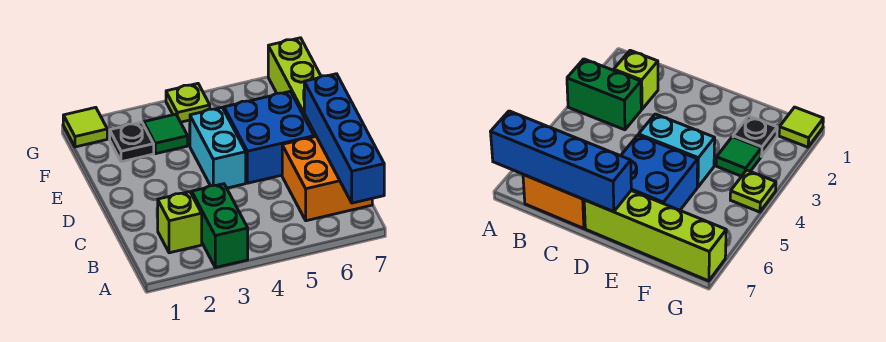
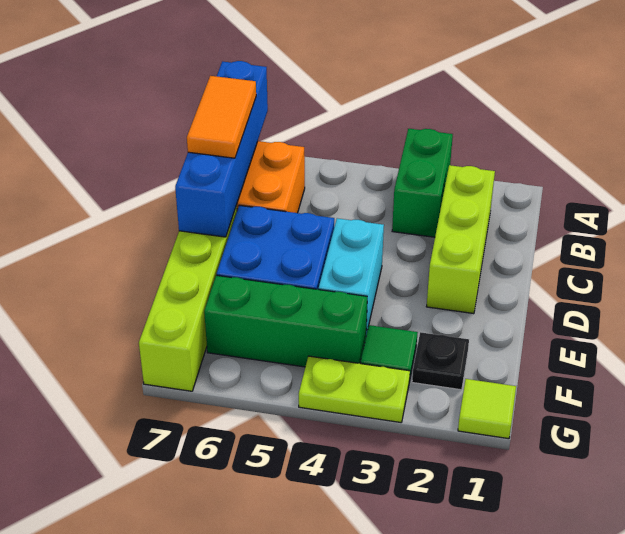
lime brick B2 level 1 -> lime brick B2:D2 level 1
none -> orange tile B7:C7 level 3
none -> green brick F4:F6 level 1
lime plate G4 level 1 -> lime plate G3:G4 level 1

